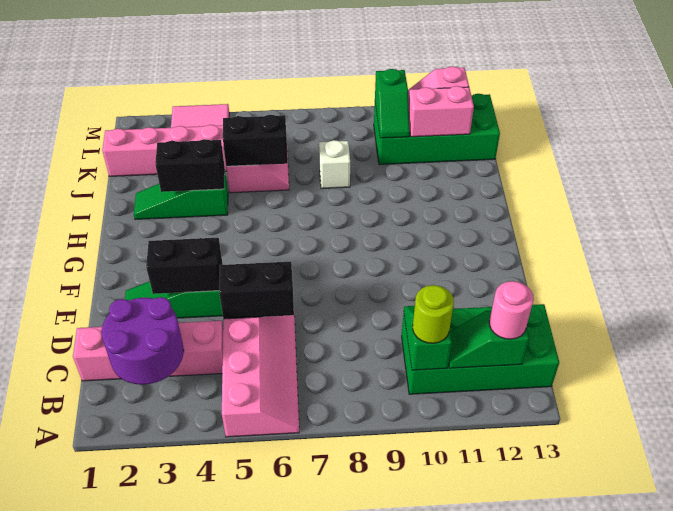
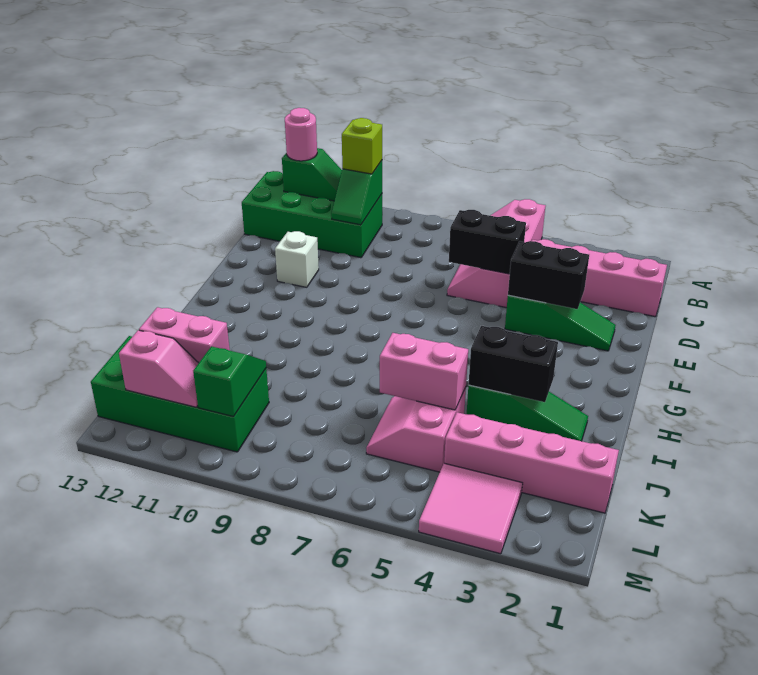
purple round brick B2:C3 level 2 -> none
lime round brick B10 level 3 -> lime brick B10 level 3
black brick J5:J6 level 2 -> pink brick J5:J6 level 2
white brick J8 level 1 -> white brick E11 level 1

